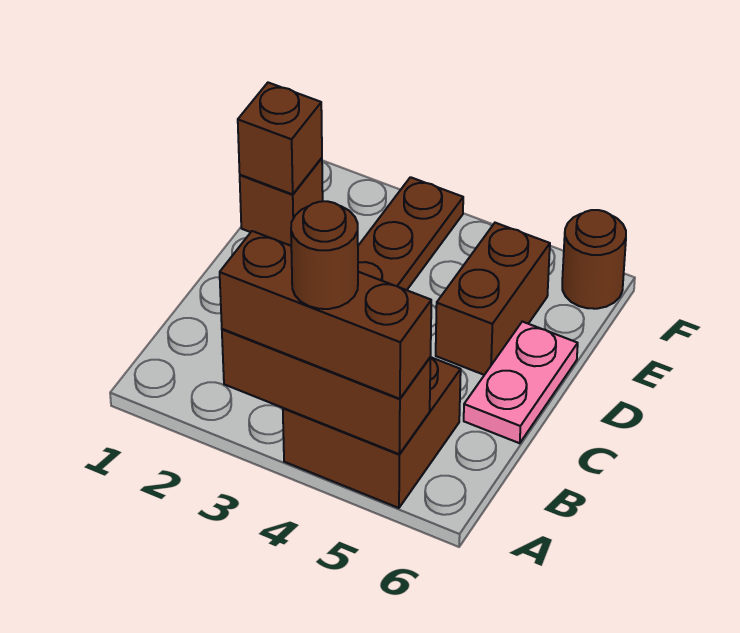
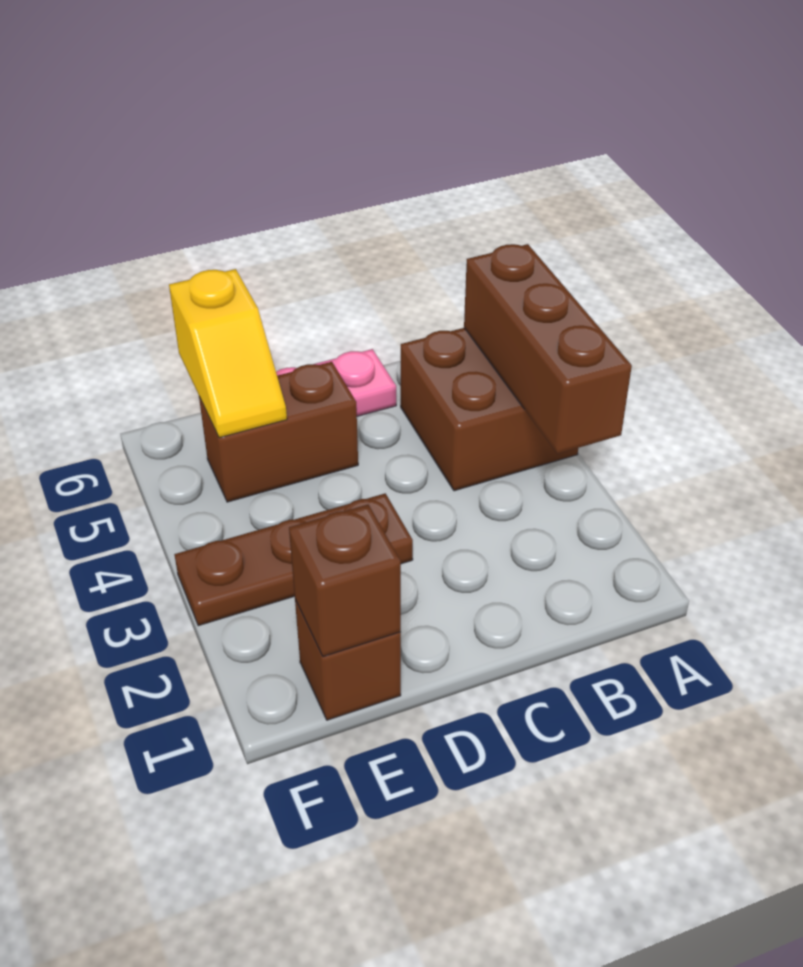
brown brick A3:A5 level 3 -> none
brown round brick A4 level 4 -> none
none -> yellow slope E5:E6 level 2 top 6
brown round brick F6 level 1 -> none

